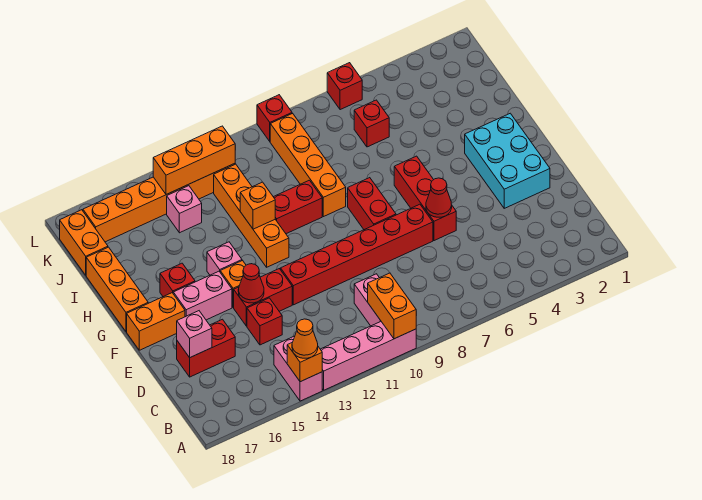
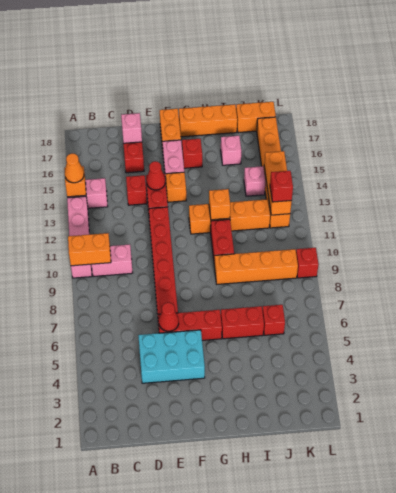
cyan brick E2:G3 level 1 -> cyan brick D4:F5 level 1
red brick F8:G8 level 1 -> red brick H6:I6 level 1
pink brick G14 level 1 -> pink brick I16 level 1
red brick L6 level 1 -> red brick K12 level 3

